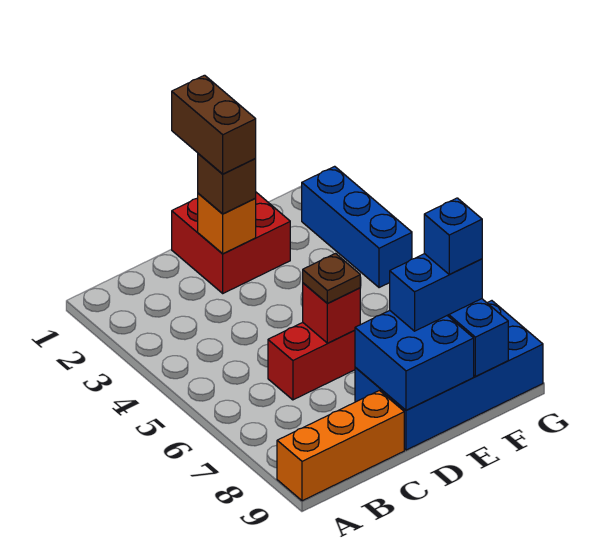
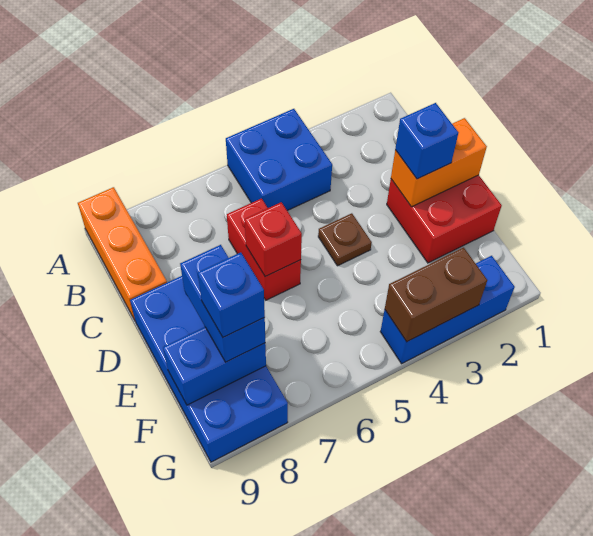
brown brick D1:D2 level 4 -> brown brick G3:G4 level 2
orange brick D2 level 2 -> orange brick D1:D2 level 2
brown brick D2 level 3 -> blue brick D2 level 3
brown plate D6 level 3 -> brown plate D4 level 1
blue brick D8:E9 level 2 -> blue brick A4:B5 level 1

